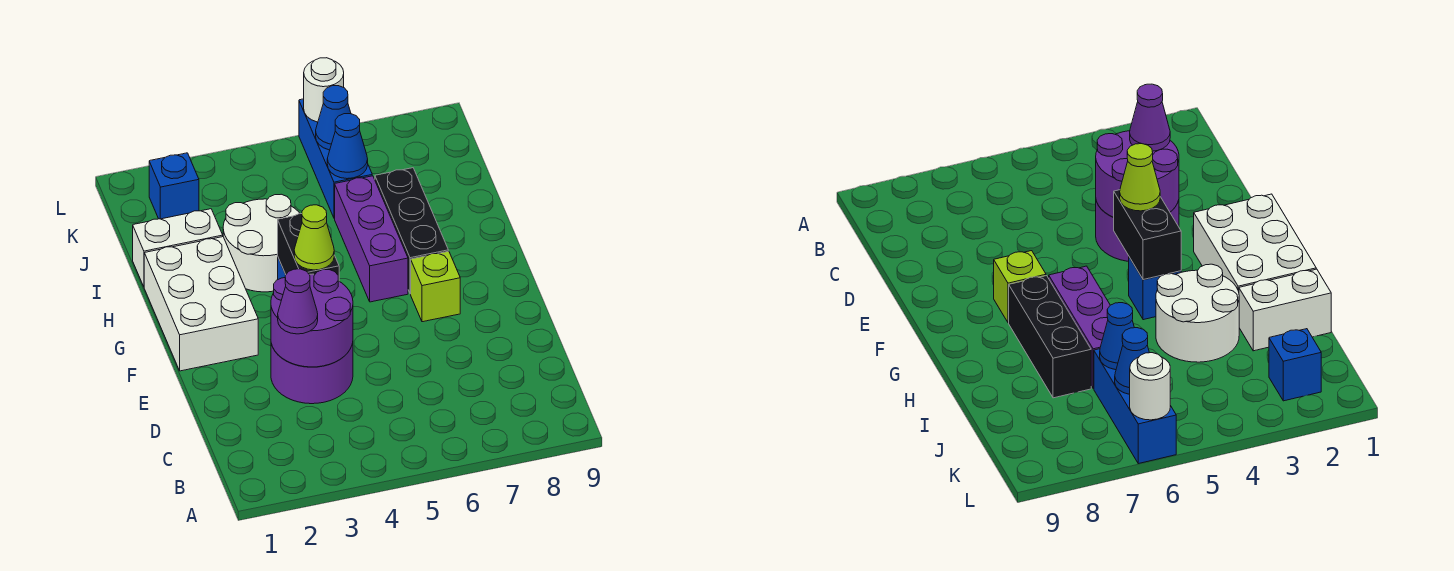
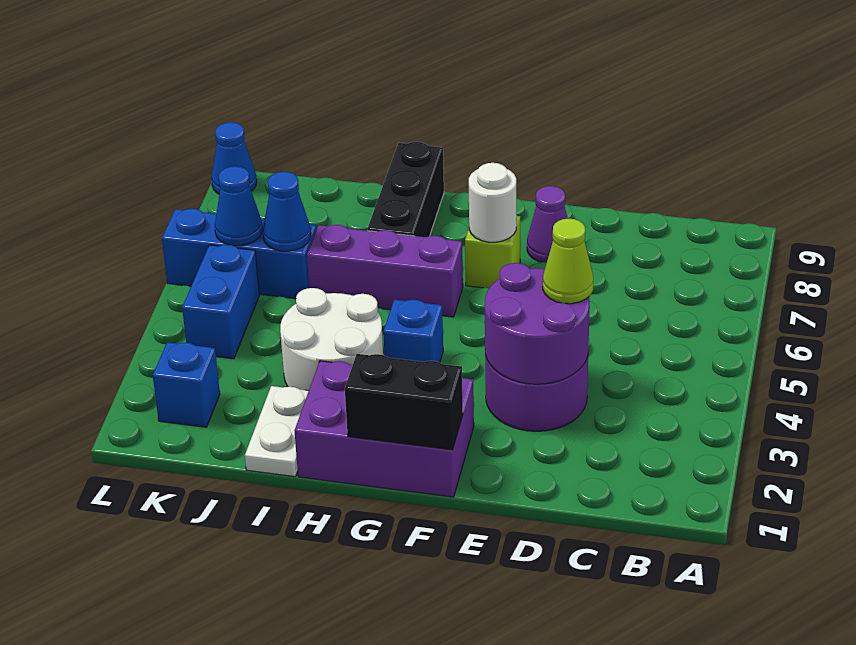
purple cone D3 level 3 -> purple cone E8 level 1
white brick F1:H2 level 1 -> purple brick F1:H2 level 1
black brick F4:G4 level 2 -> black brick F1:G1 level 2
lime cone F4 level 3 -> lime cone D4 level 3
black brick G7:I7 level 1 -> black brick H7:H9 level 1
white brick I1:I2 level 1 -> white plate I1:I2 level 1
none -> blue brick K4:K5 level 1
white round brick L6 level 2 -> white round brick F7 level 2
none -> blue cone L9 level 1

